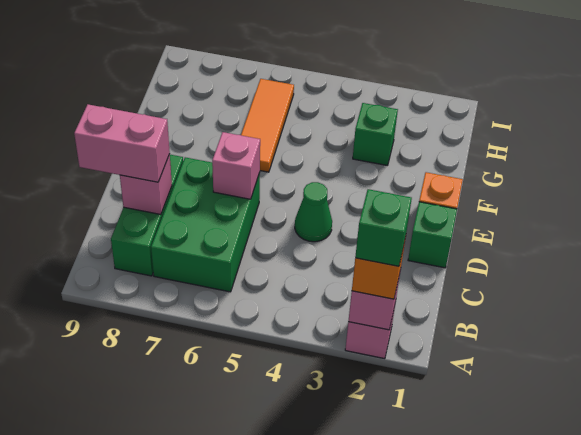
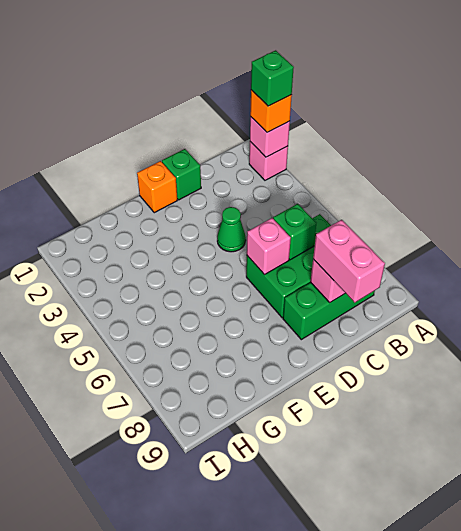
orange tile F6:H6 level 1 -> none
green brick G3 level 1 -> green brick C6 level 2

